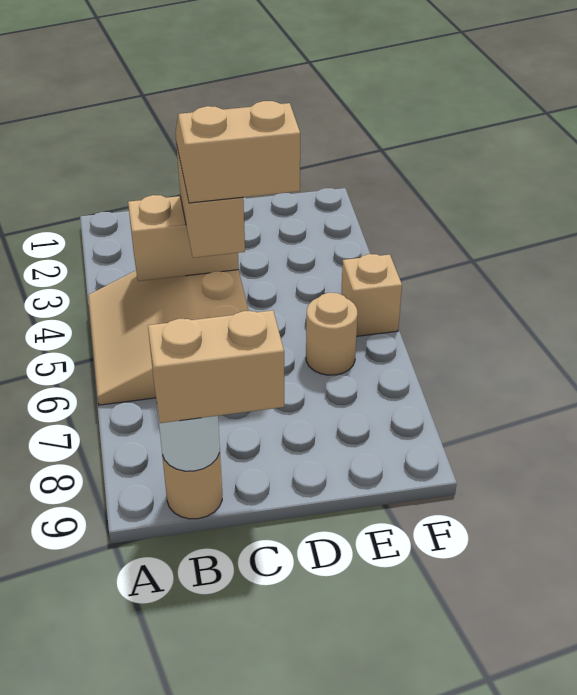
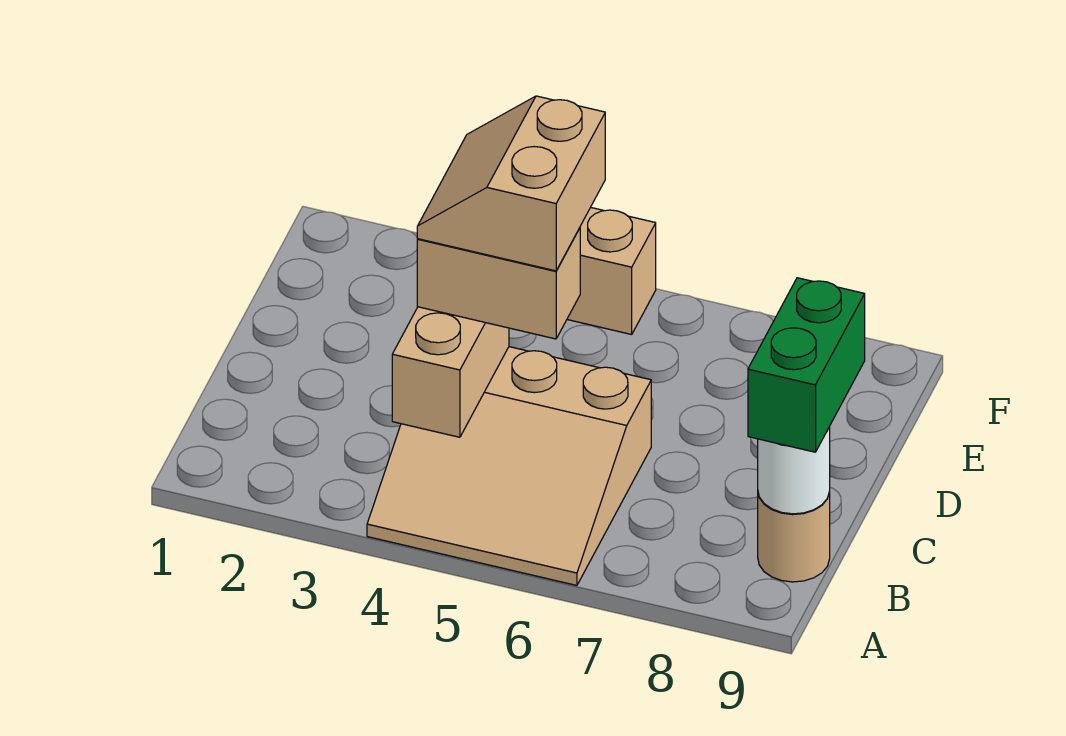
tan brick B9:C9 level 3 -> green brick B9:C9 level 3
tan round brick E6 level 1 -> none

